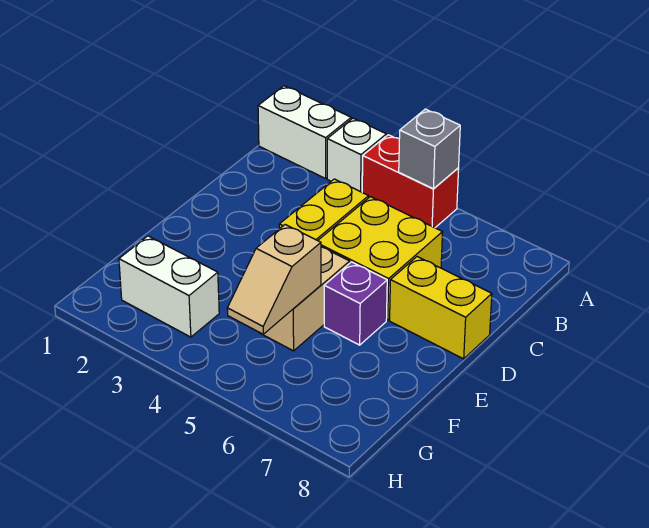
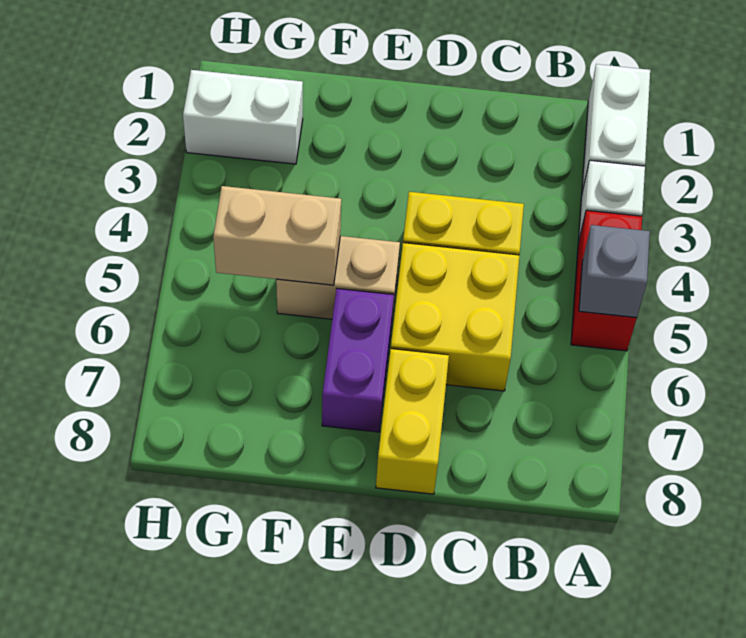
purple brick E6 level 1 -> purple brick E6:E7 level 1
tan slope F5:G5 level 2 top F -> tan brick F5:G5 level 2
white brick G2:G3 level 1 -> white brick G2:H2 level 1

